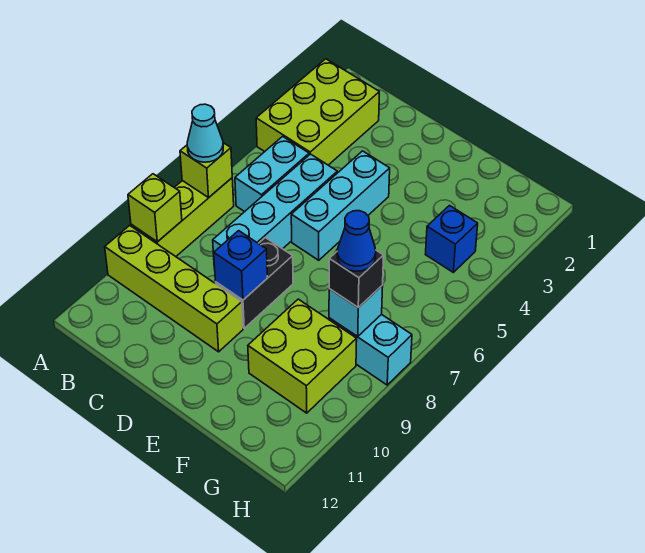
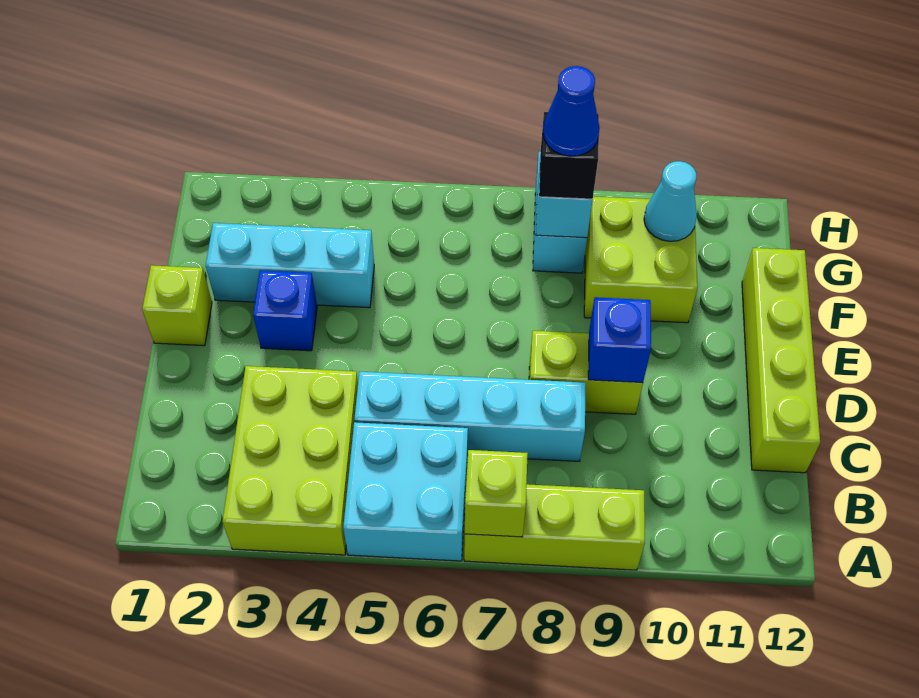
lime brick A2:B4 level 1 -> lime brick A3:C4 level 1
cyan cone A7 level 3 -> cyan cone G10 level 2
lime brick A9 level 2 -> lime brick E1 level 1
lime brick A10:D10 level 1 -> lime brick C12:F12 level 1
cyan brick B5:B6 level 1 -> cyan brick A5:B6 level 1
cyan brick D4:D6 level 1 -> cyan brick F2:F4 level 1
black brick D8:D9 level 1 -> lime brick D8:D9 level 1
blue brick G4 level 1 -> blue brick E3 level 1

